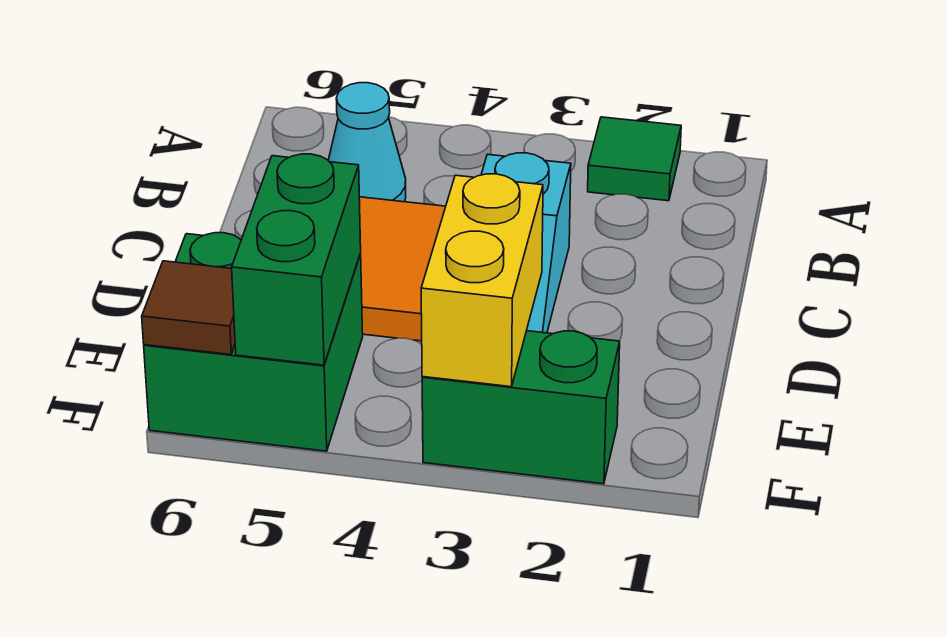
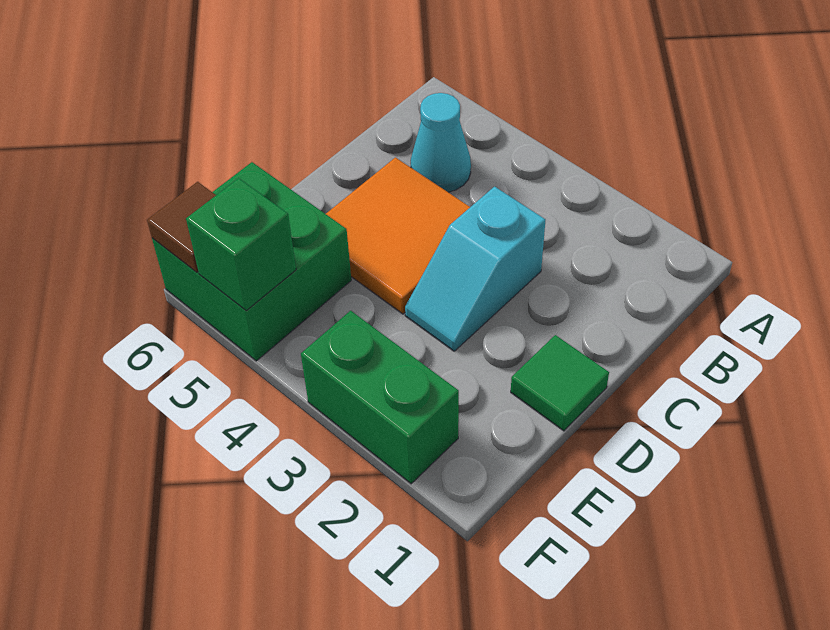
green tile A2 level 1 -> green tile D1 level 1
yellow brick E3:F3 level 2 -> none
green brick E5:F5 level 2 -> green brick F5 level 2

